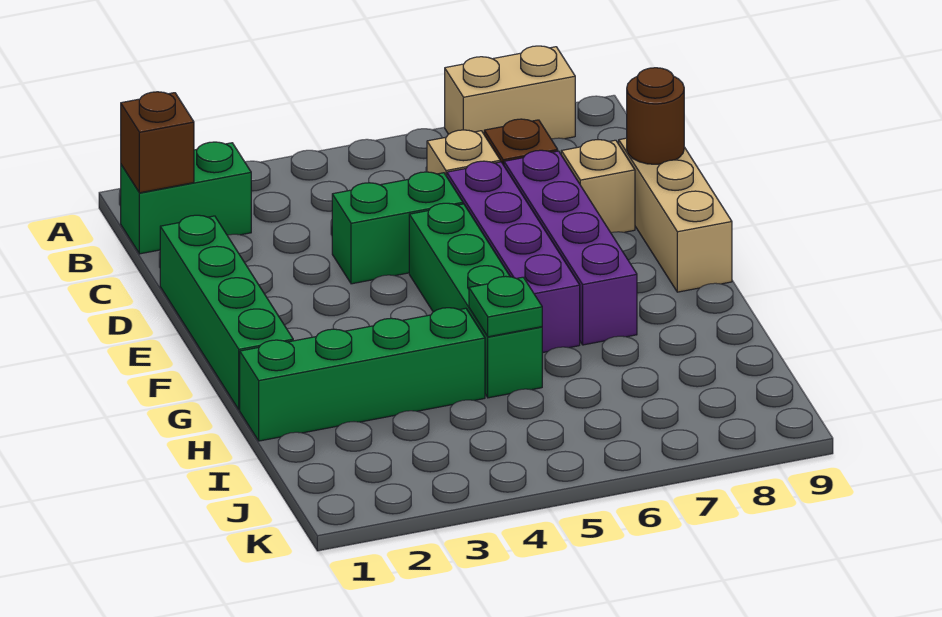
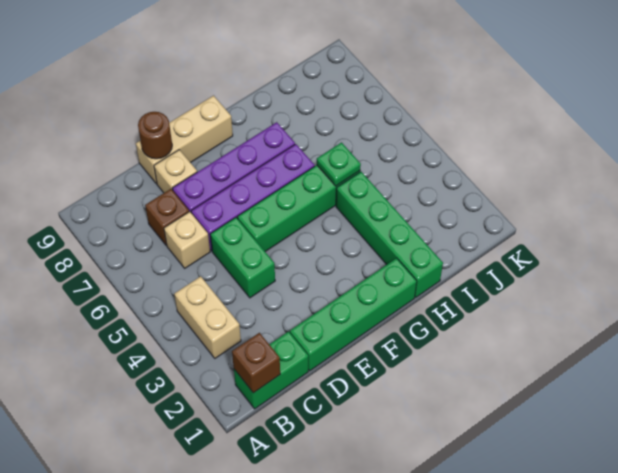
tan brick A7:A8 level 1 -> tan brick B3:B4 level 1
green brick B1:B2 level 1 -> green brick B1:C1 level 1

